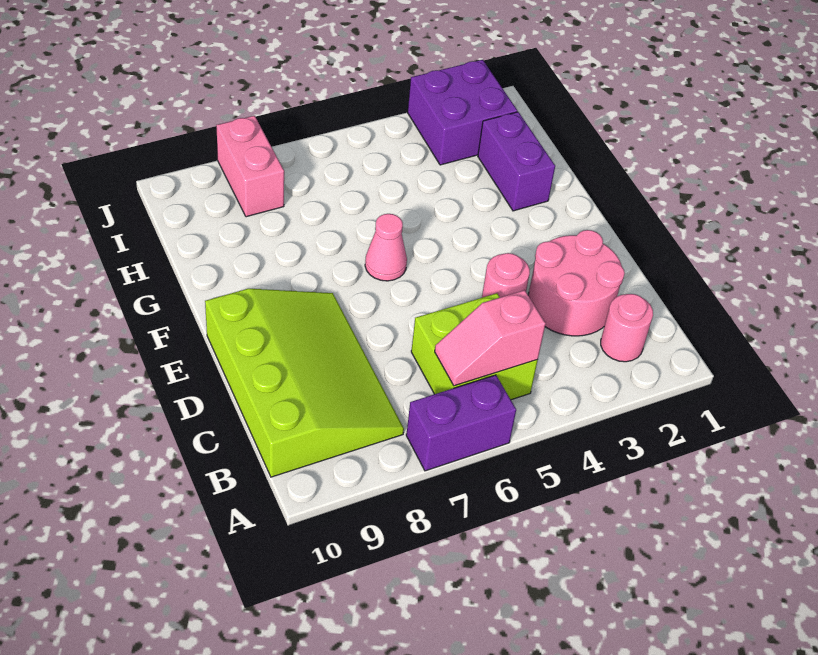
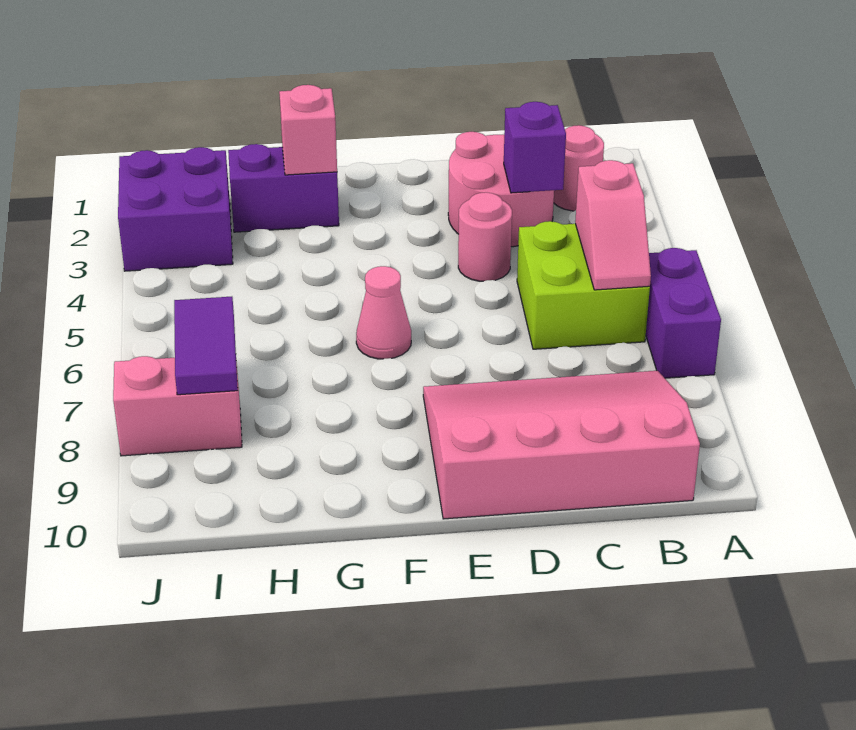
lime slope B8:E10 level 1 top 10 -> pink slope B8:E10 level 1 top 10
none -> purple brick C3 level 2
none -> pink brick G2 level 2
none -> purple tile I7:I8 level 2

